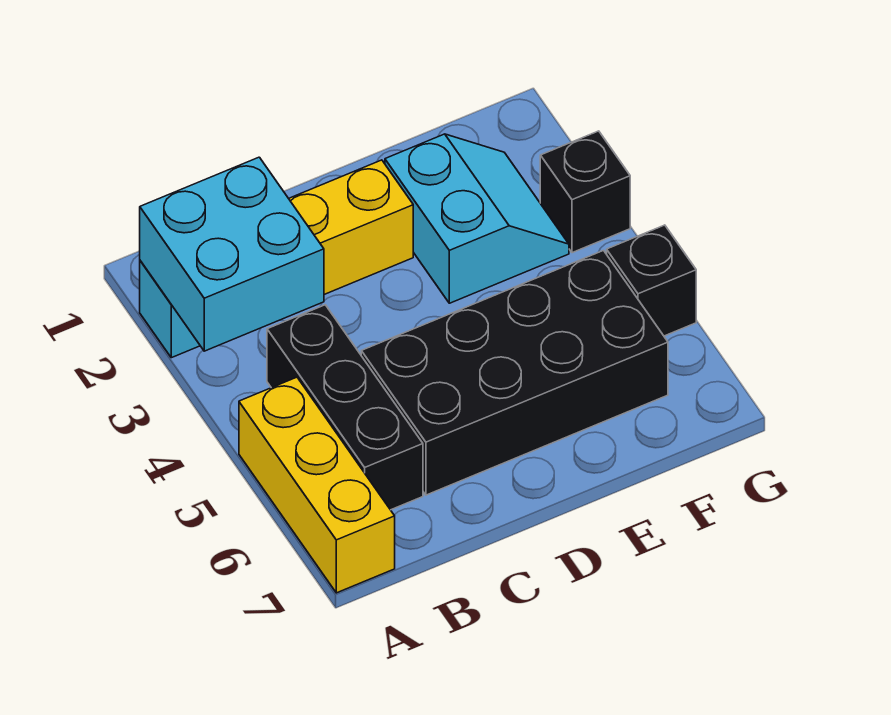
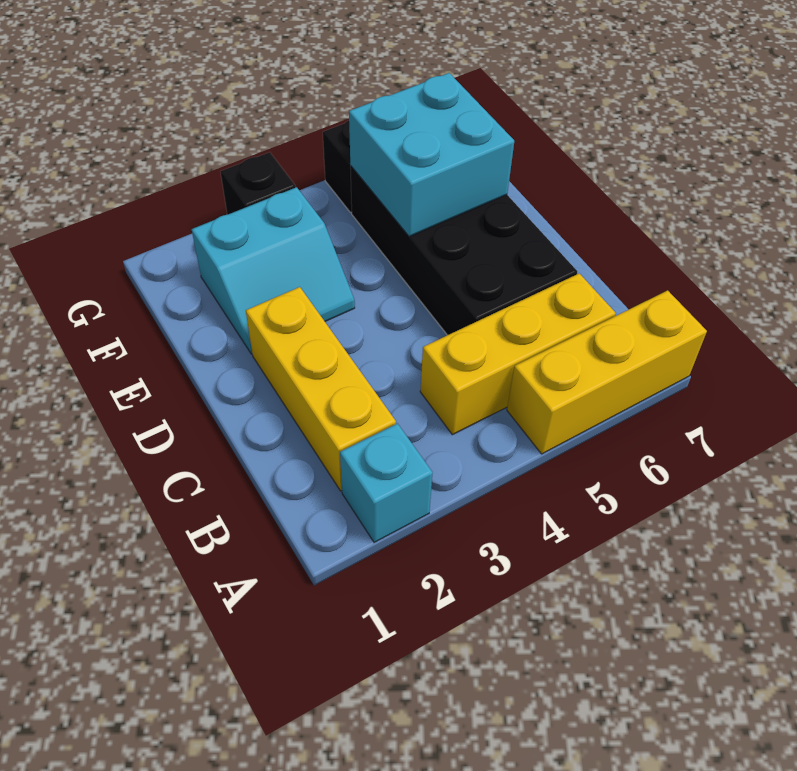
cyan brick A2:B3 level 2 -> cyan brick E5:F6 level 2
black brick B4:B6 level 1 -> yellow brick B4:B6 level 1
cyan slope E2:F3 level 1 top E -> cyan slope E2:F3 level 1 top F

